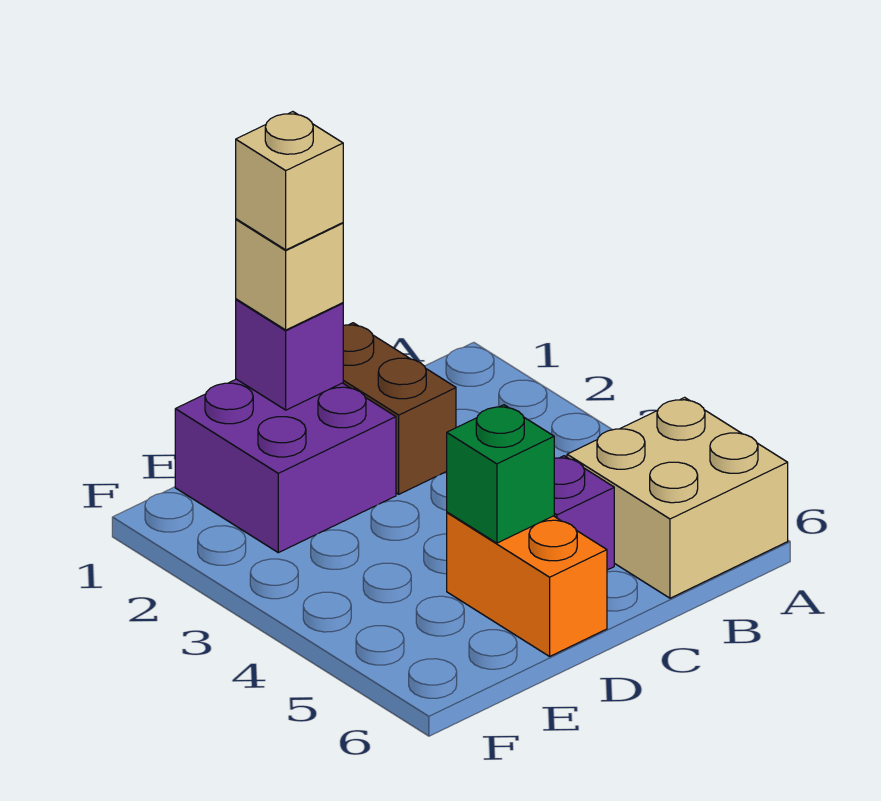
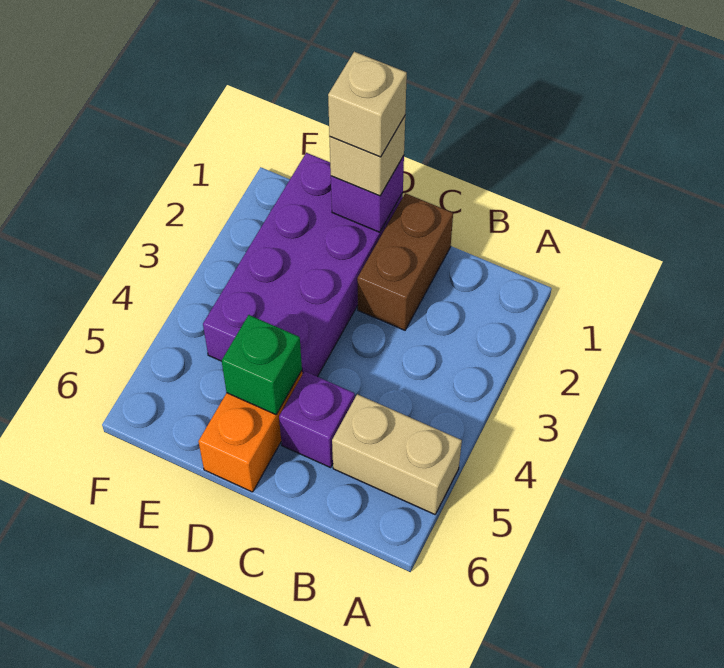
tan brick A5:B6 level 1 -> tan brick A5:B5 level 1
purple brick D1:E2 level 1 -> purple brick D1:E4 level 1

